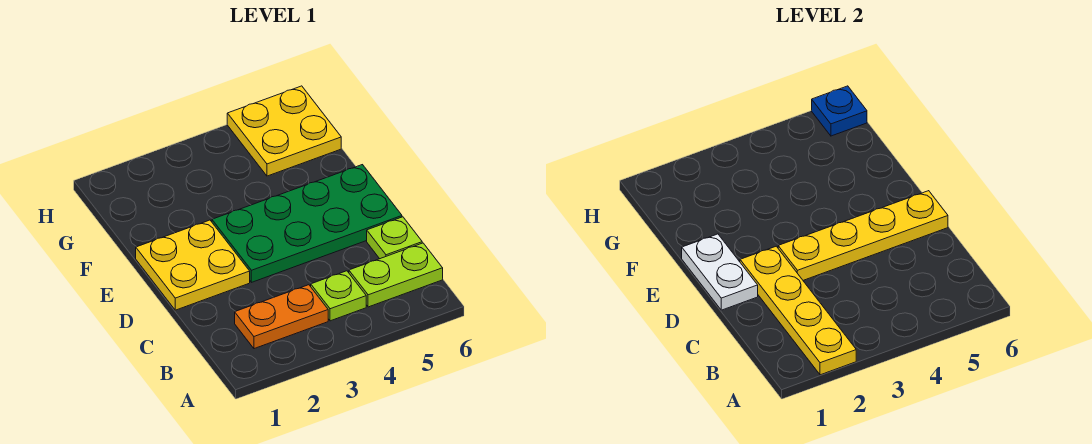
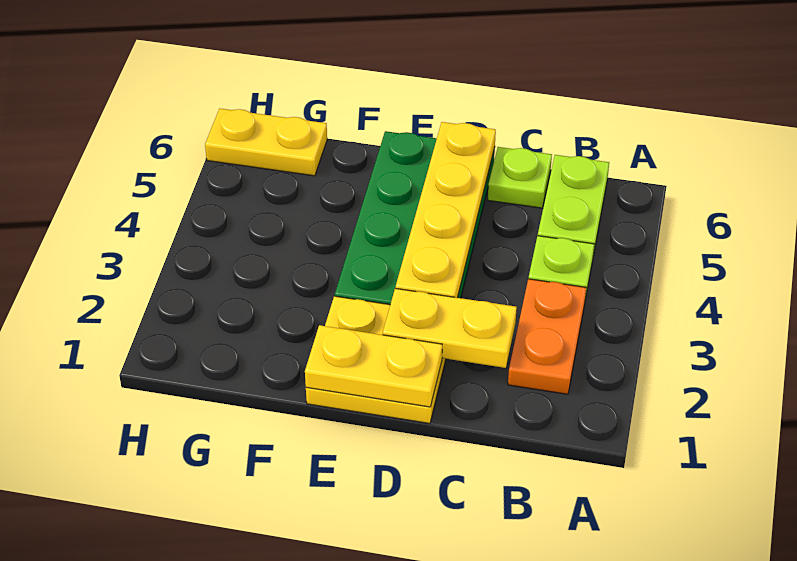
yellow plate A2:D2 level 2 -> yellow plate C2:D2 level 2
white plate D1:E1 level 2 -> yellow plate D1:E1 level 2
yellow plate G5:H6 level 1 -> yellow plate G6:H6 level 1
blue plate H6 level 2 -> none

